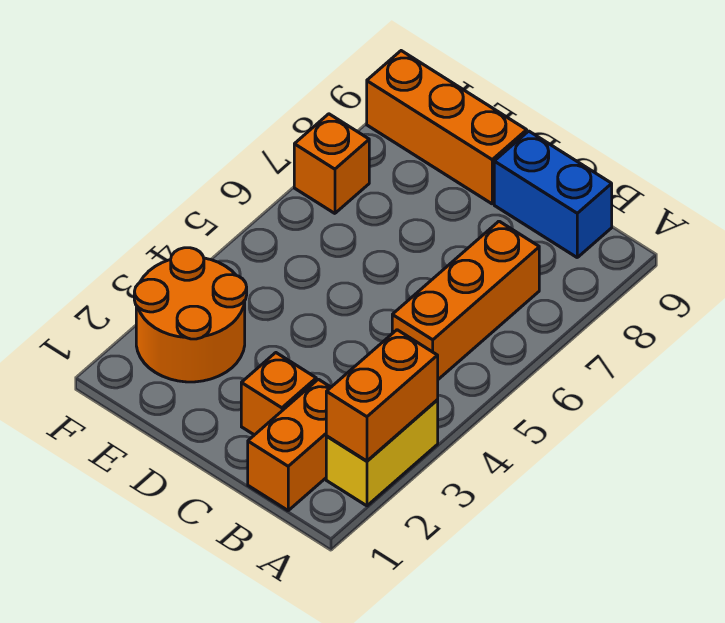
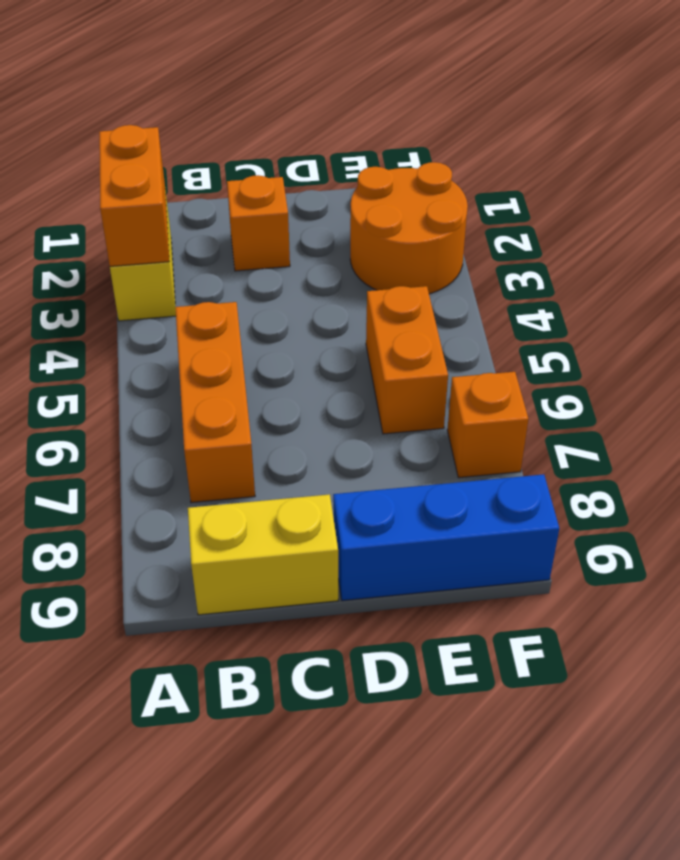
orange brick B1:B2 level 1 -> orange brick E5:E6 level 1
blue brick B9:C9 level 1 -> yellow brick B9:C9 level 1
orange brick D9:F9 level 1 -> blue brick D9:F9 level 1

